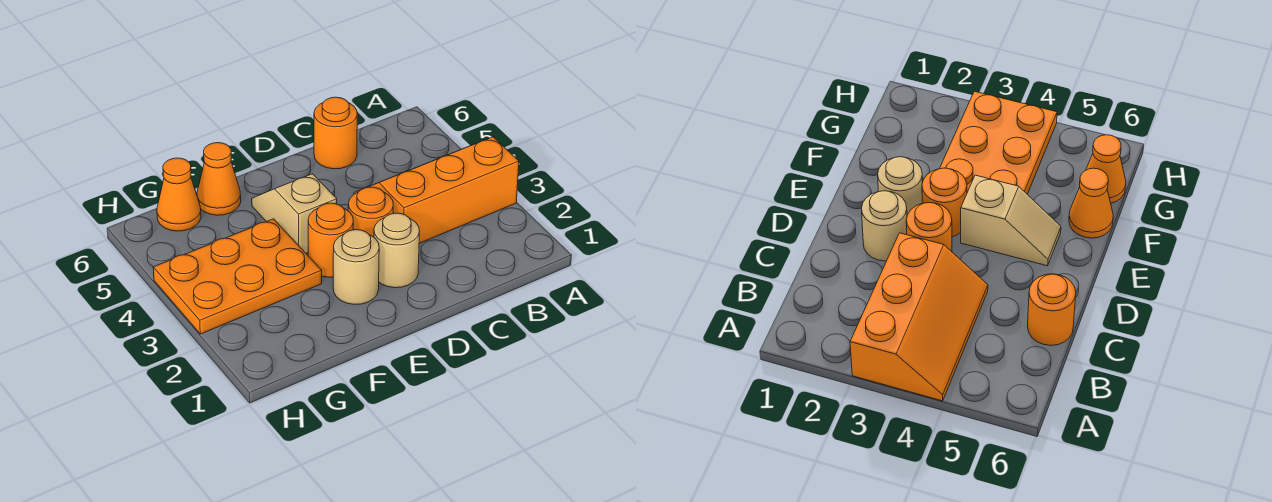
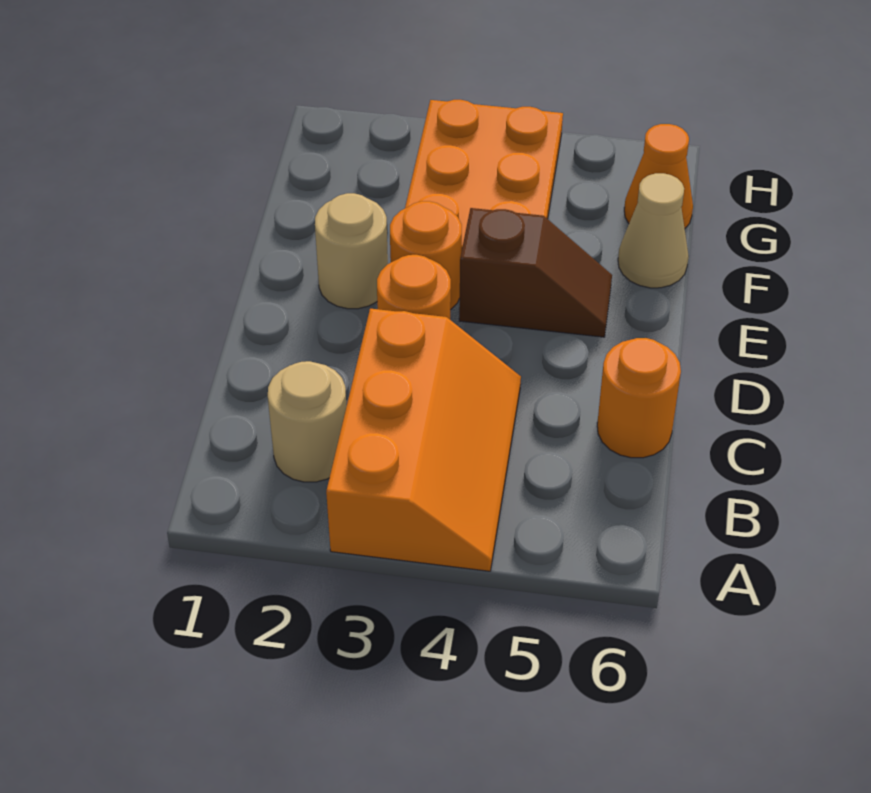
tan round brick D2 level 1 -> tan round brick B2 level 1
tan slope E4:E5 level 1 top 4 -> brown slope E4:E5 level 1 top 4
orange cone F6 level 1 -> tan cone F6 level 1

